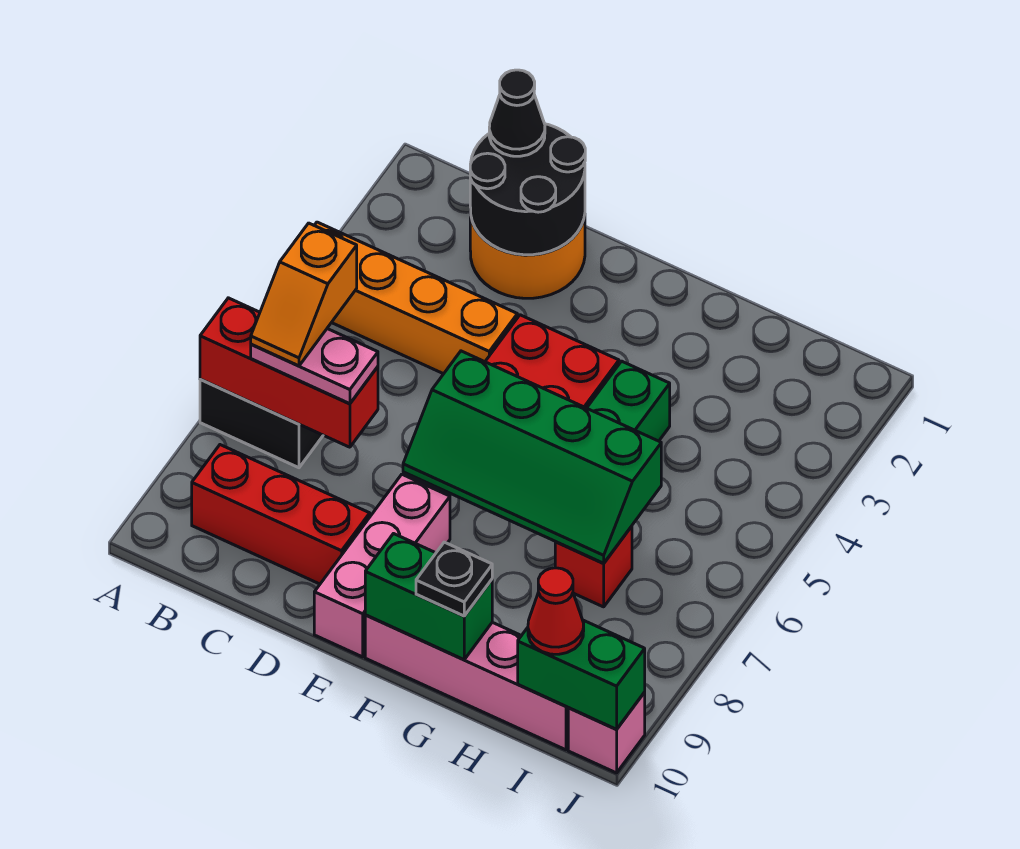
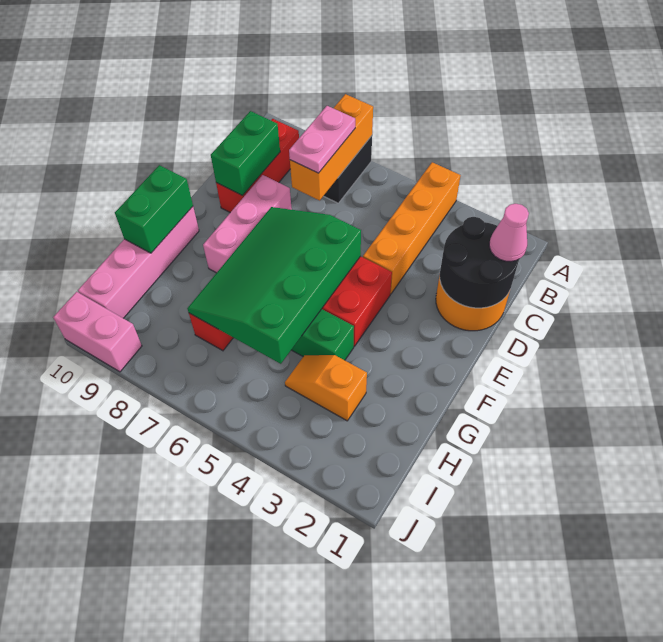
red brick A7:C7 level 2 -> orange brick A7:C7 level 2
orange slope B6:B7 level 4 top 6 -> orange slope H3:H4 level 1 top 3
black cone C1 level 3 -> pink cone C1 level 3
green slope E6:H7 level 2 top 6 -> green slope E5:H7 level 2 top 5
pink brick E8:E10 level 1 -> pink brick D8:F8 level 1
black plate G10 level 3 -> none
green brick I10:J10 level 2 -> green brick C9:D9 level 2
red cone I10 level 3 -> none
pink brick J10 level 1 -> pink brick J9:J10 level 1

